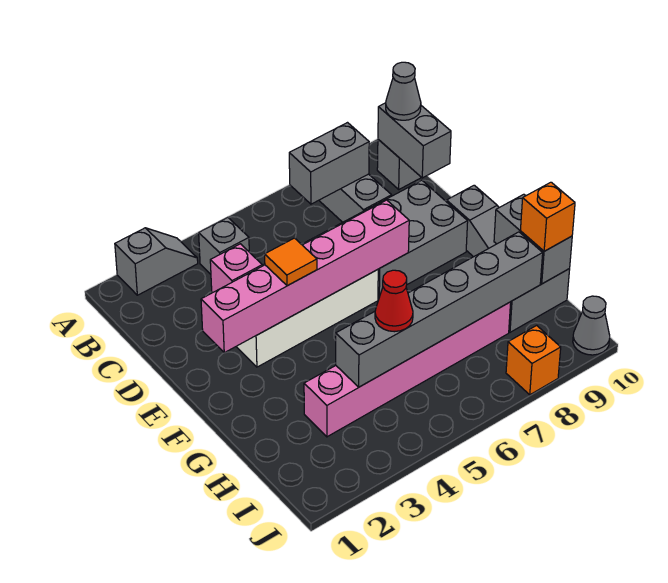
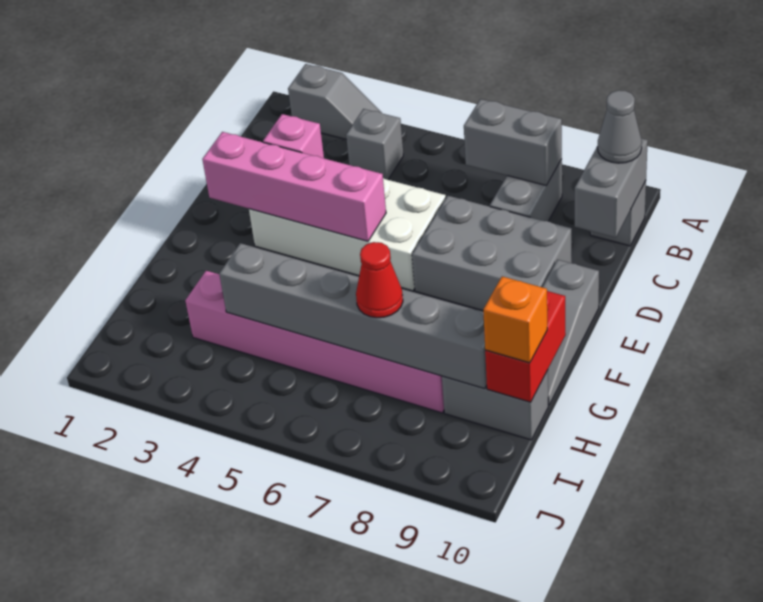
pink brick E2:E7 level 2 -> pink brick E2:E5 level 2
orange tile E4 level 3 -> none
grey brick G10:H10 level 2 -> red brick G10:H10 level 2
red cone H5 level 3 -> red cone H7 level 3
orange brick J8 level 1 -> none
grey cone J10 level 1 -> none

